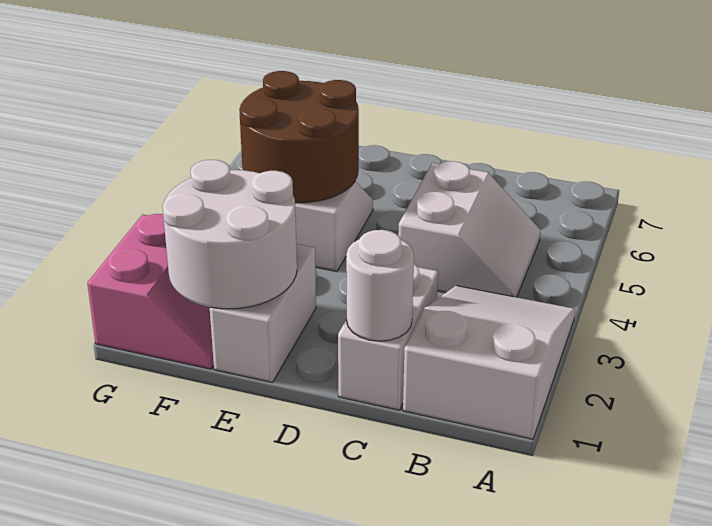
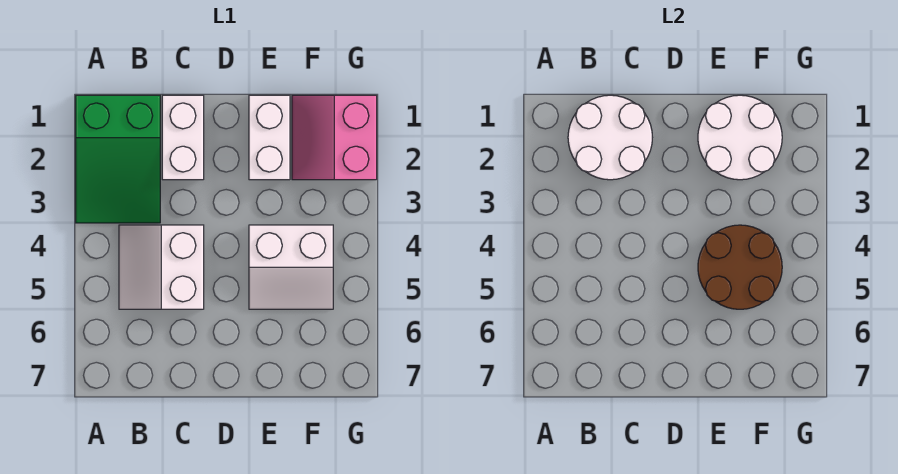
white slope A1:B3 level 1 top 1 -> green slope A1:B3 level 1 top 1
white round brick C1 level 2 -> white round brick B1:C2 level 2

